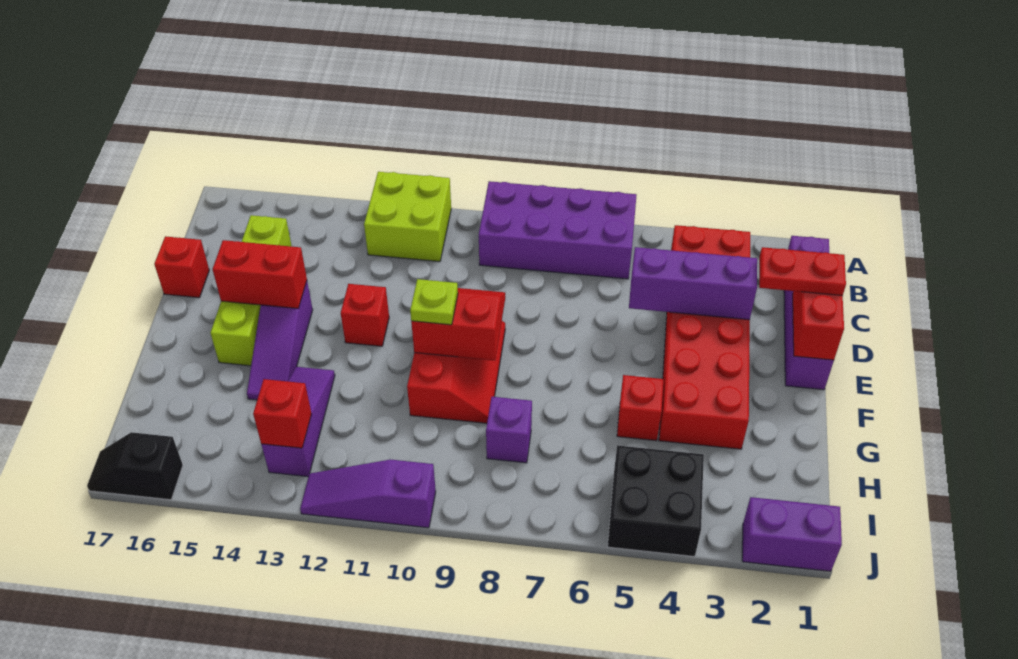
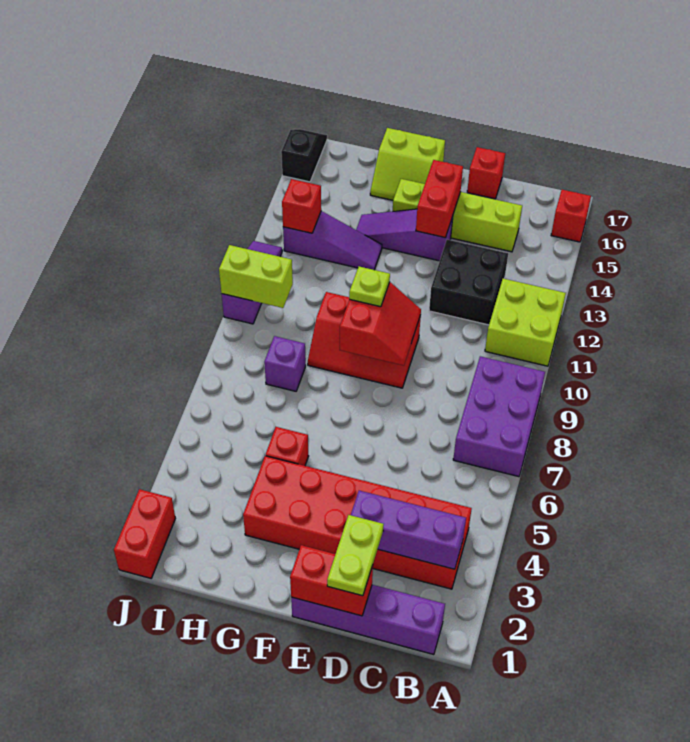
purple brick A6:B9 level 1 -> purple brick A7:B9 level 1
red plate D1:D2 level 3 -> lime plate D1:D2 level 3
purple brick D3:D5 level 2 -> purple brick B3:D3 level 2
red brick E12 level 1 -> red brick A16 level 1
none -> lime slope F16:G17 level 1 top 17
black brick I4:J5 level 1 -> black brick C12:D13 level 1
none -> lime brick I10:J10 level 2
purple brick J1:J2 level 1 -> red brick J1:J2 level 1

